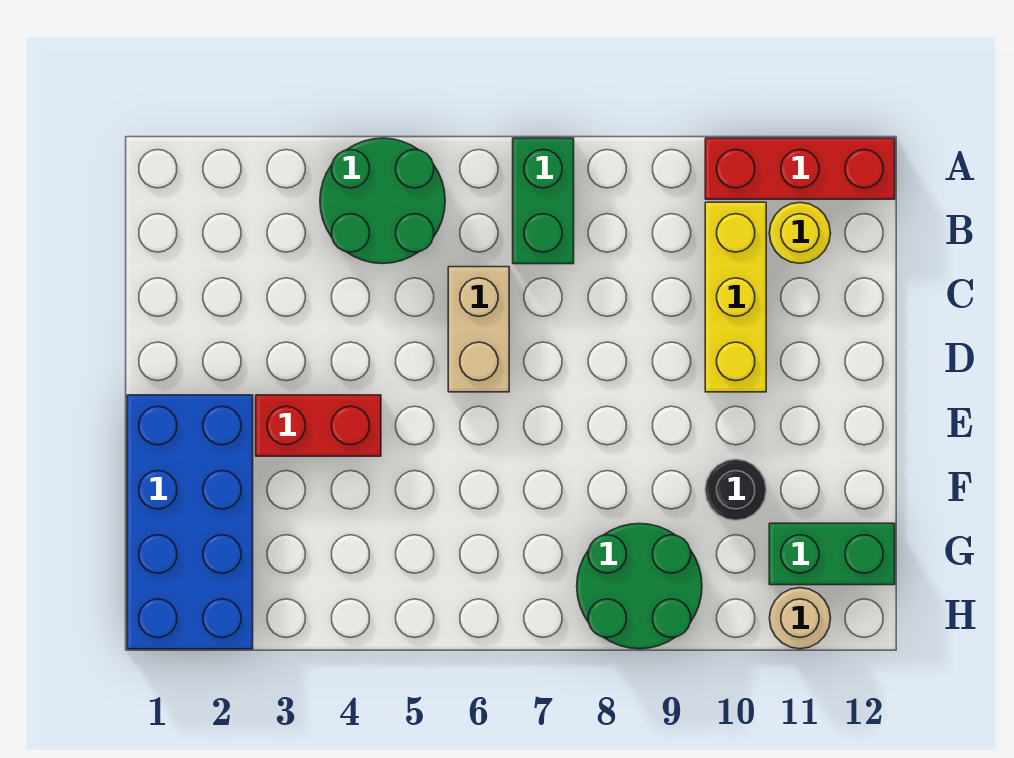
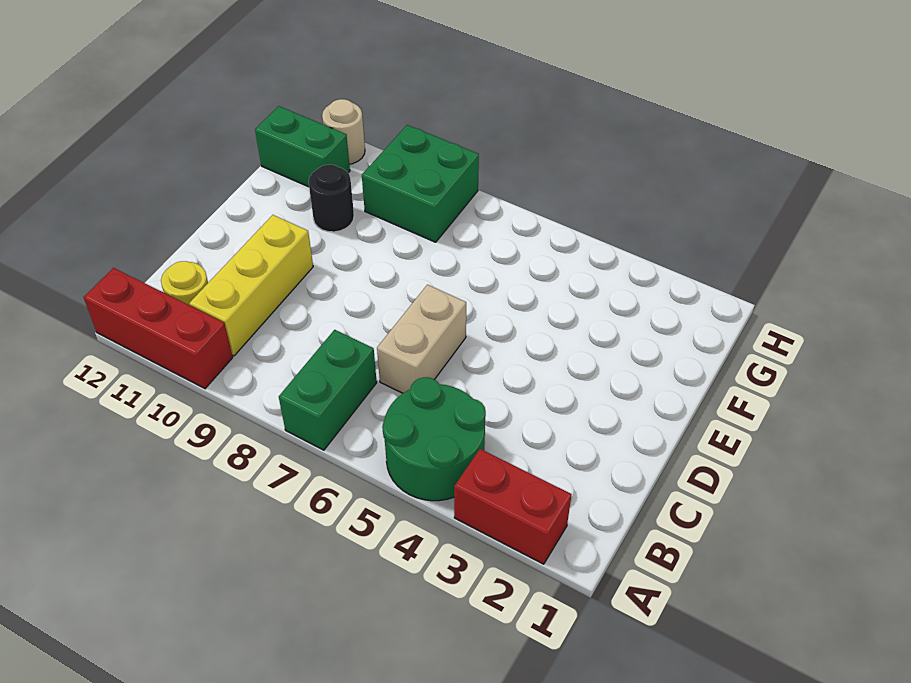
blue brick E1:H2 level 1 -> none
red brick E3:E4 level 1 -> red brick A2:A3 level 1
green round brick G8:H9 level 1 -> green brick G8:H9 level 1

